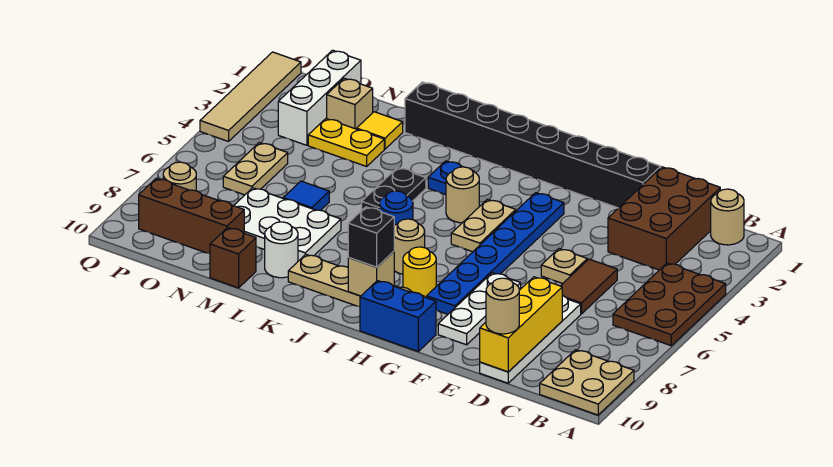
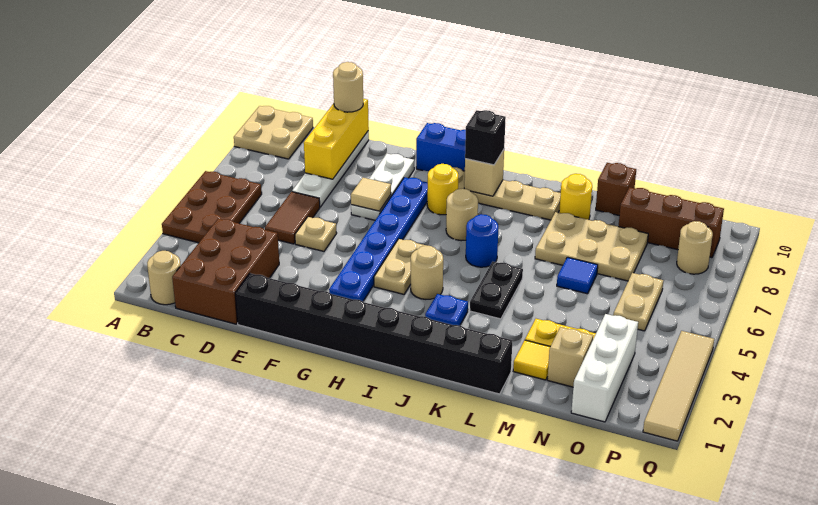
none -> tan tile F7 level 2
white plate L7:N8 level 1 -> tan plate L7:N8 level 1
white round brick L9 level 1 -> yellow round brick L9 level 1

